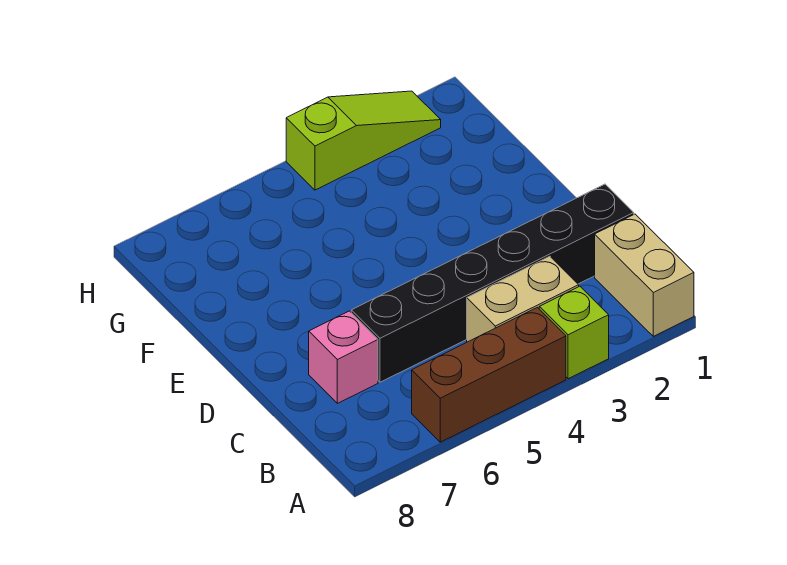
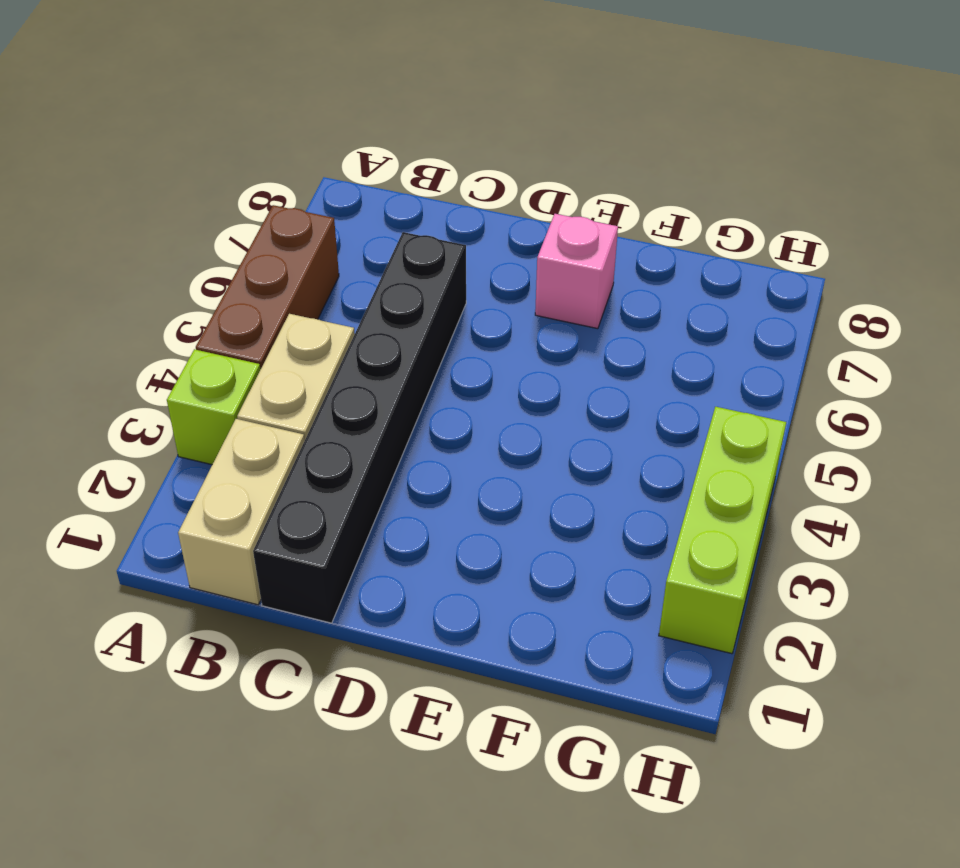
tan brick A1:B1 level 1 -> tan brick B1:B2 level 1
pink brick C7 level 1 -> pink brick E7 level 1
lime slope H2:H4 level 1 top 4 -> lime brick H2:H4 level 1

